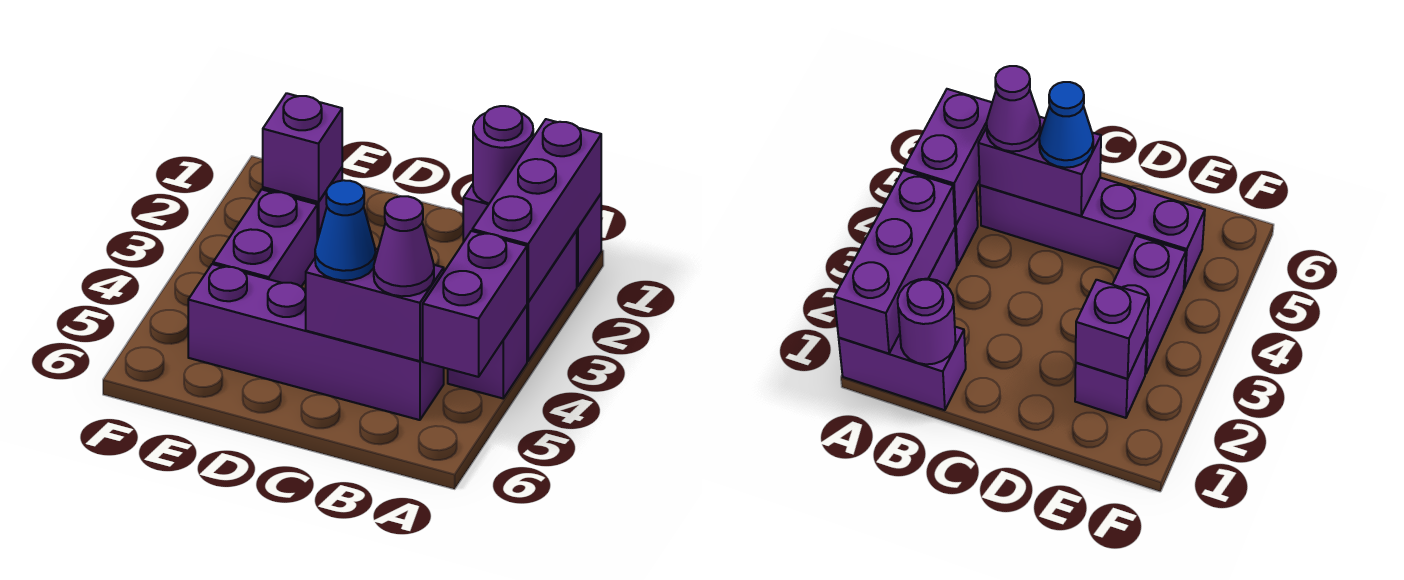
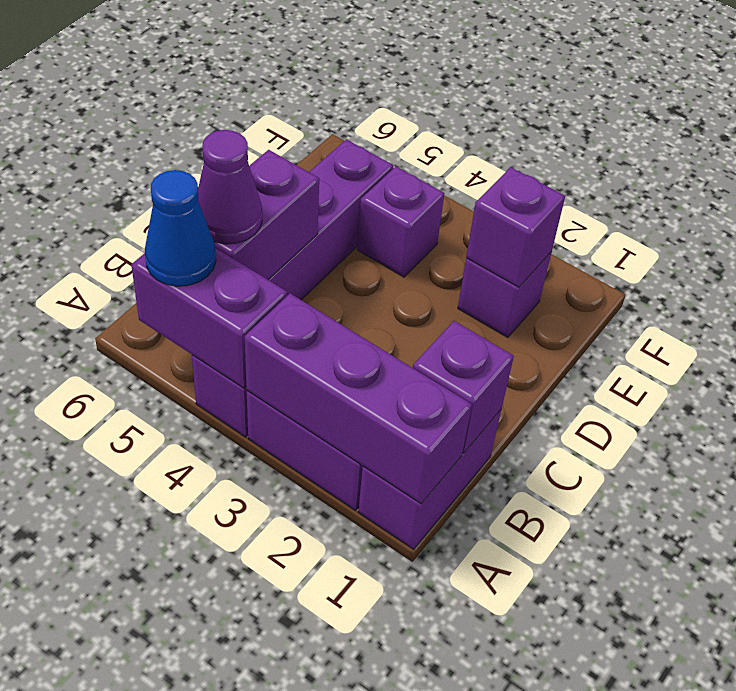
purple round brick B1 level 2 -> purple brick B1 level 2
blue cone C5 level 3 -> blue cone A5 level 3
purple brick E3:E4 level 1 -> purple brick E4 level 1

